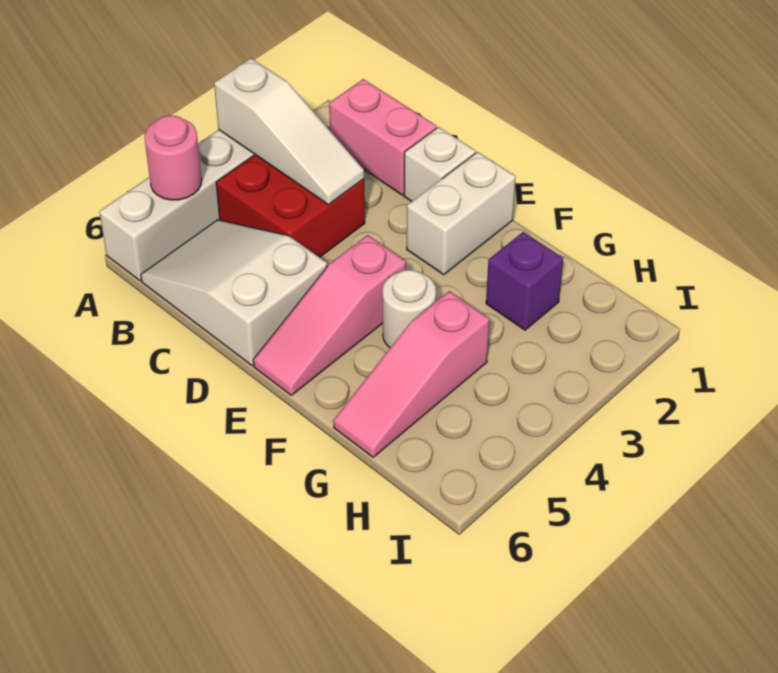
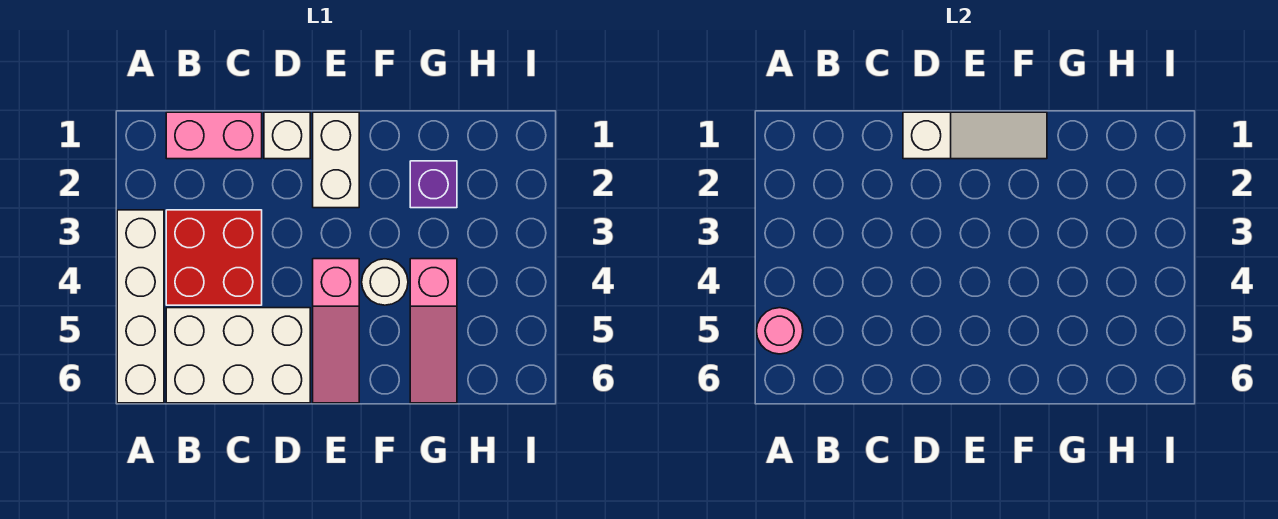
white slope A3:C3 level 2 top A -> white slope D1:F1 level 2 top D
white slope B5:D6 level 1 top D -> white brick B5:D6 level 1

